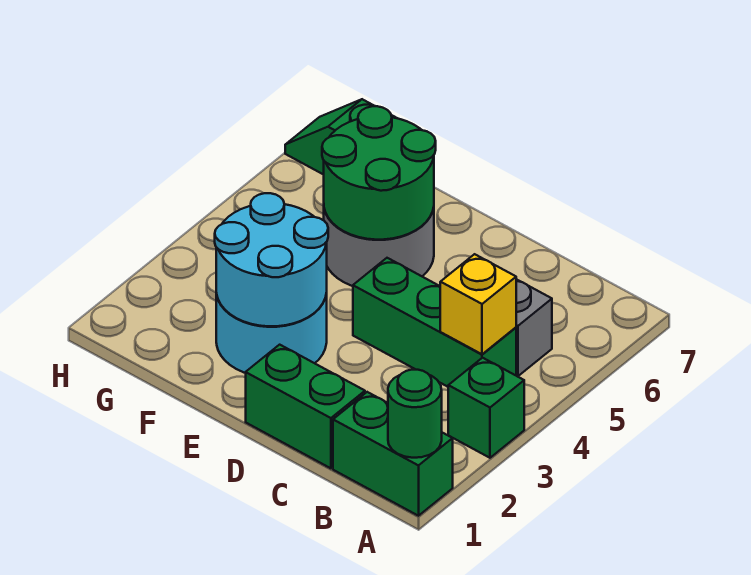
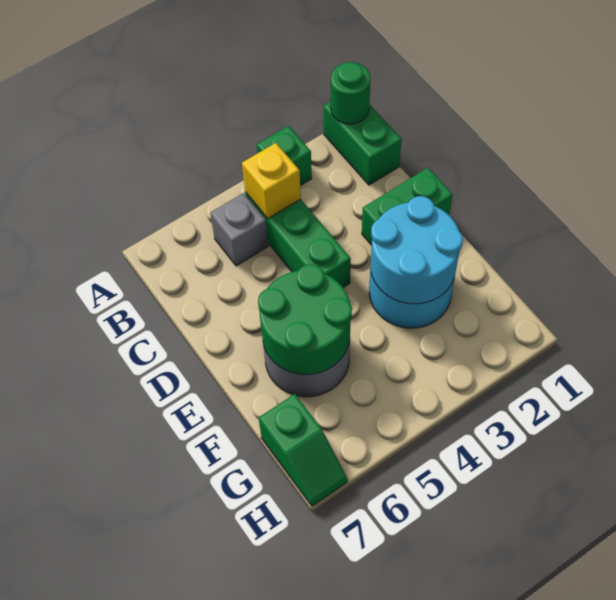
green brick C1:D1 level 1 -> green brick D1:D2 level 1

